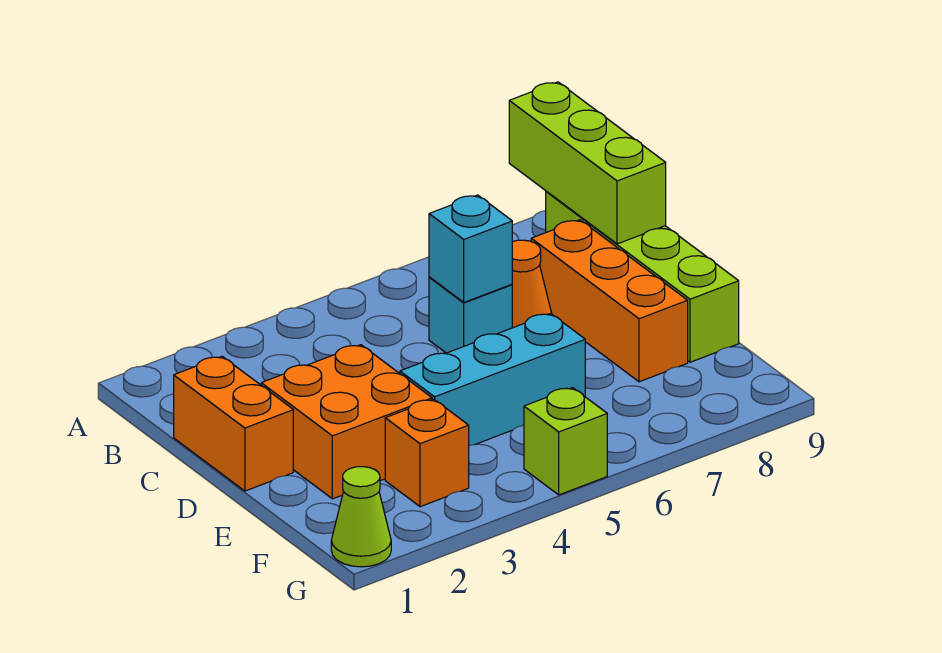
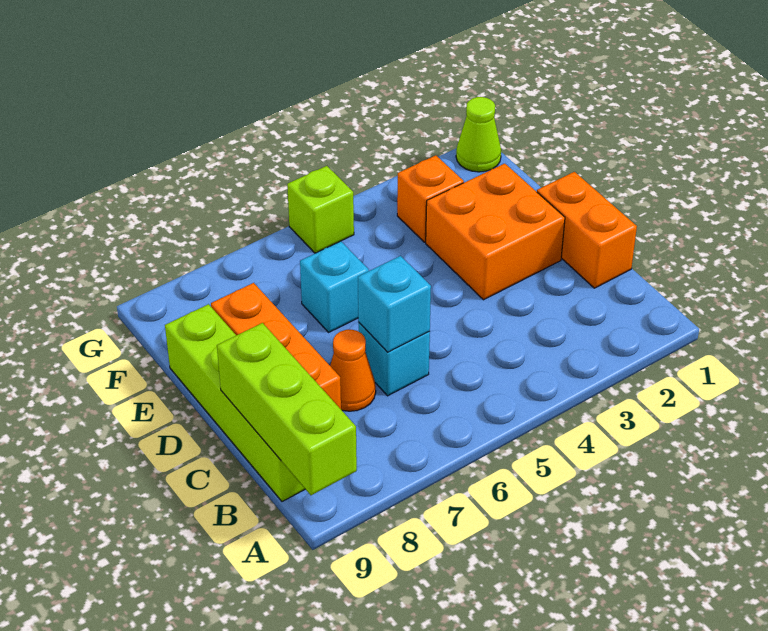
cyan brick E4:E6 level 1 -> cyan brick E6 level 1

